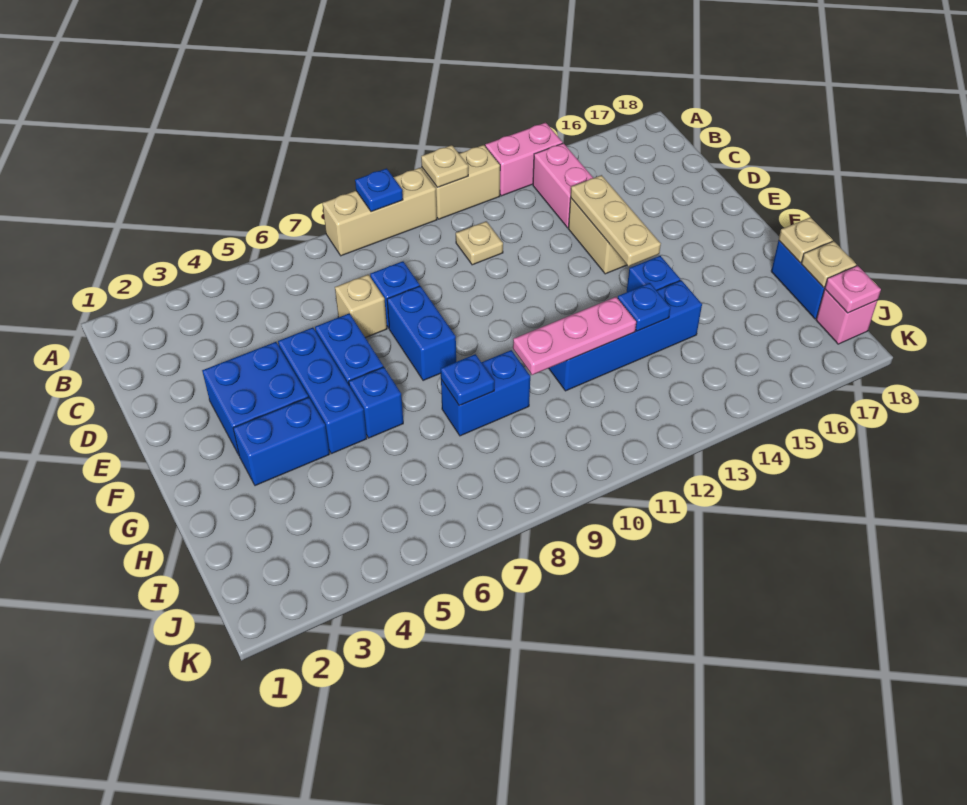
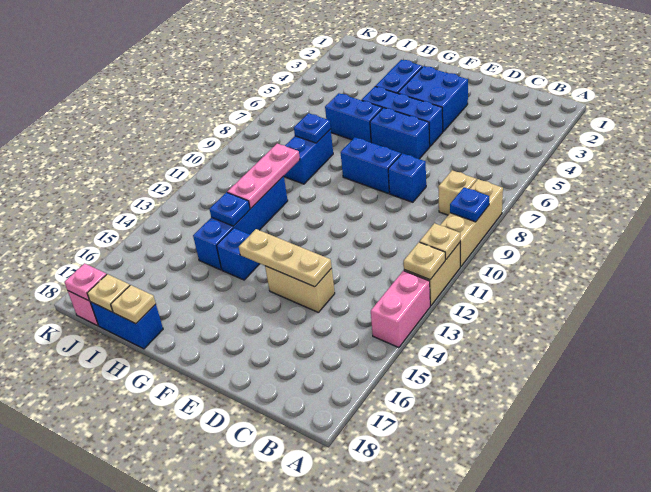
pink brick B14:C14 level 1 -> none
tan plate C11 level 1 -> tan plate A12 level 2
tan brick D7 level 1 -> tan brick B8 level 1
blue brick G6 level 1 -> blue brick G6:H6 level 1

